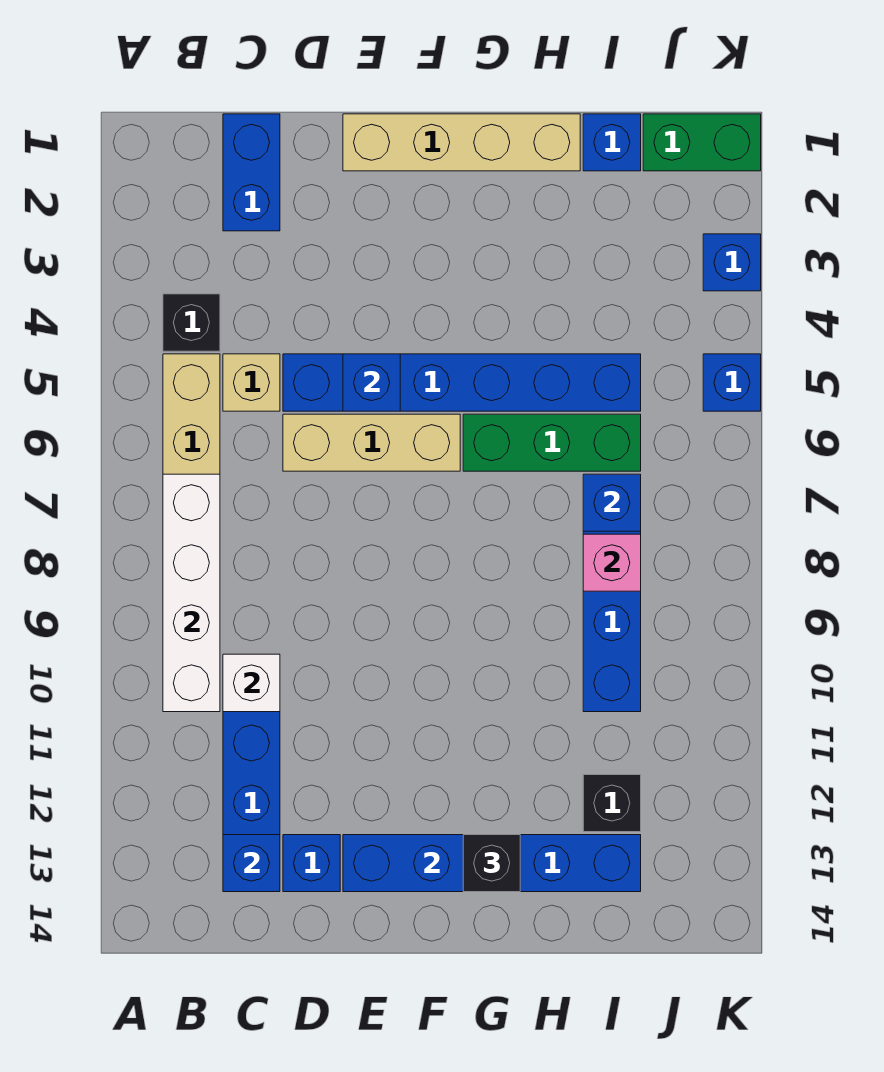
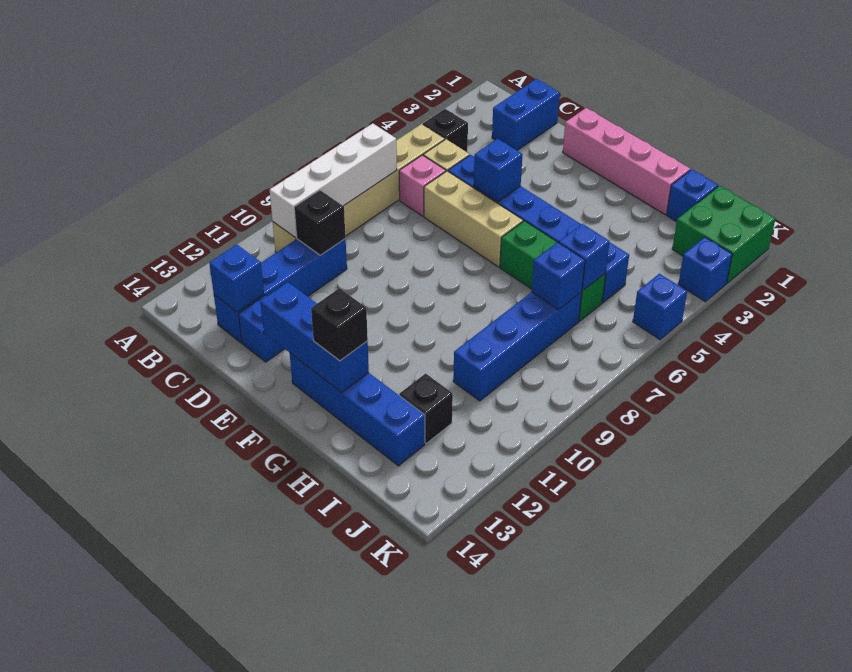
white brick C10 level 2 -> black brick C10 level 2
tan brick E1:H1 level 1 -> pink brick E1:H1 level 1
none -> blue brick I6 level 2
pink brick I8 level 2 -> pink brick C6 level 1
green brick J1:K1 level 1 -> green brick J1:K2 level 1

